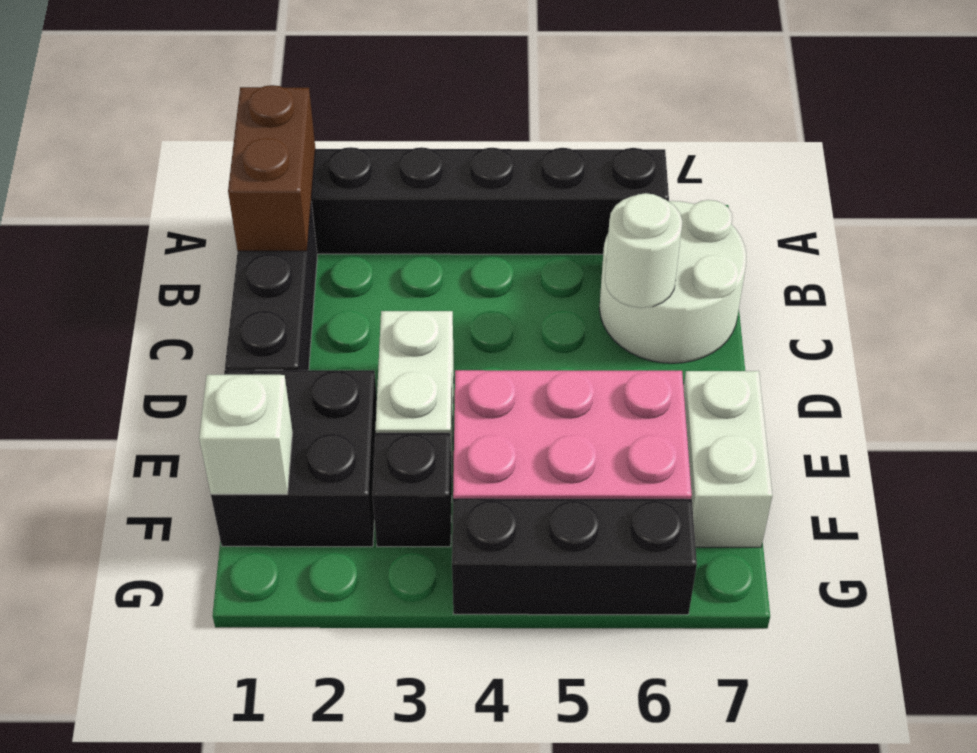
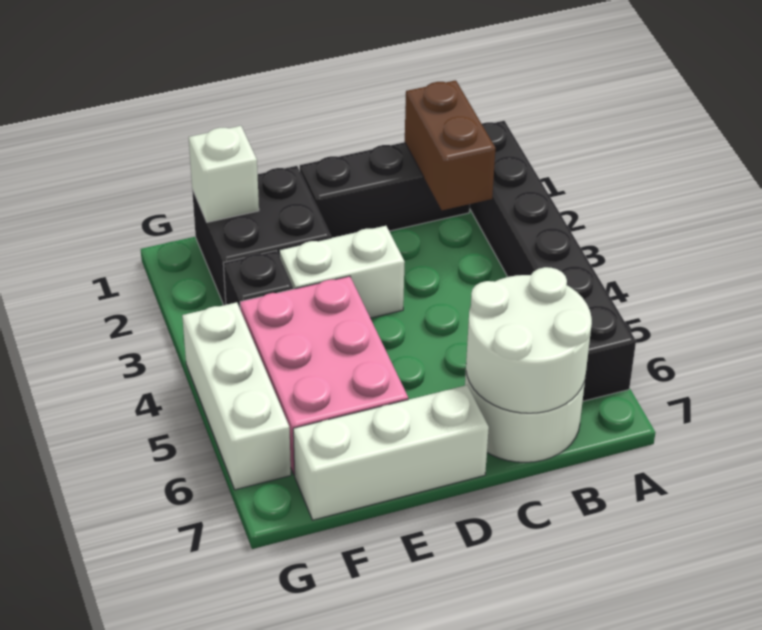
brown brick A1:B1 level 2 -> brown brick B1:B2 level 2
white round brick C6 level 2 -> white round brick B6:C7 level 2
white brick E7:F7 level 1 -> white brick D7:F7 level 1
black brick G4:G6 level 1 -> white brick G4:G6 level 1

